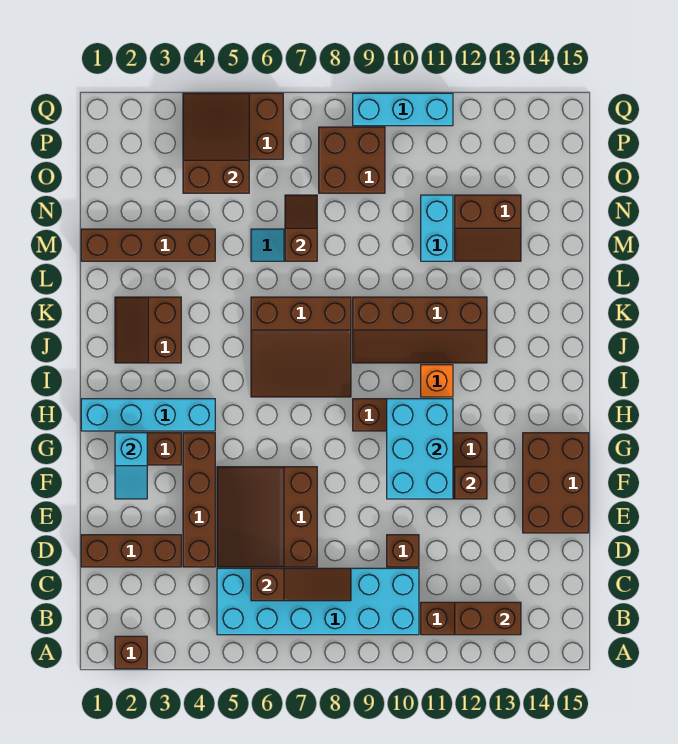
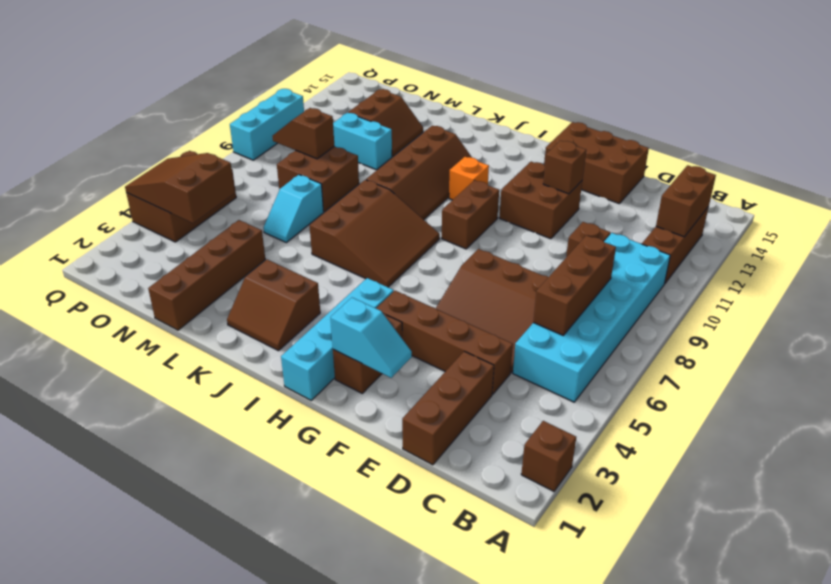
brown slope C6:C8 level 2 top 6 -> brown brick C6:C8 level 2
cyan brick F10:H11 level 2 -> none
brown slope M7:N7 level 2 top M -> brown slope N9:O9 level 2 top N
brown brick O8:P9 level 1 -> brown brick M8:N9 level 1

